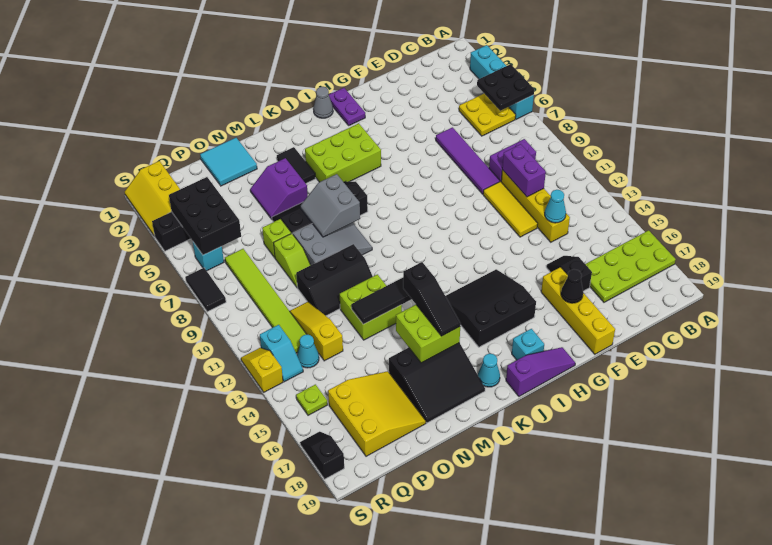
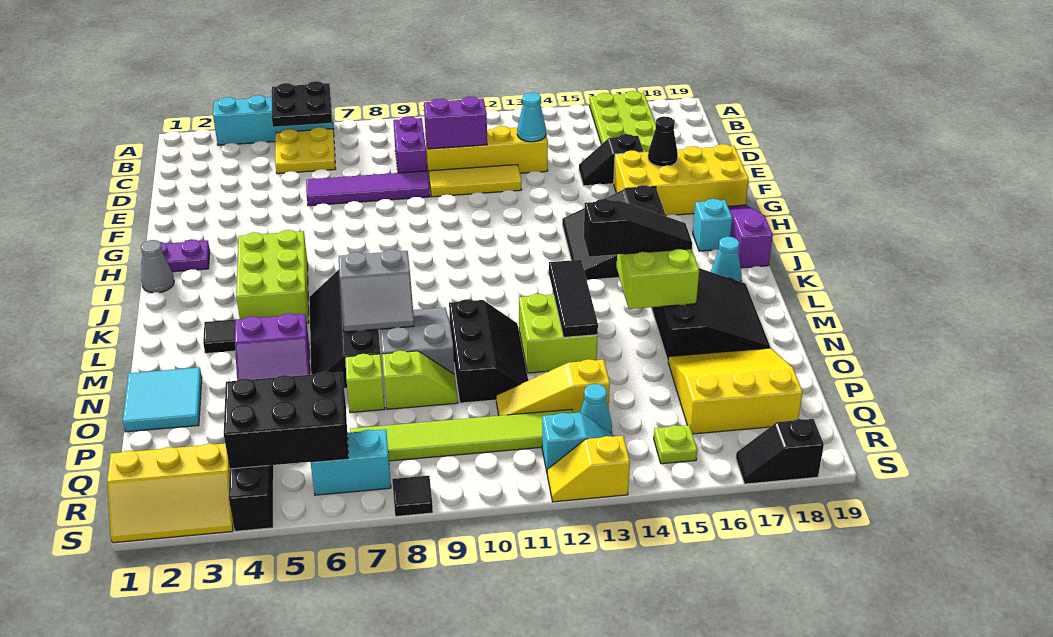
yellow brick F16:F19 level 1 -> yellow brick F16:G19 level 1
cyan brick R6 level 1 -> cyan brick R6:R7 level 1
black tile S7:S8 level 1 -> black tile S8 level 1

